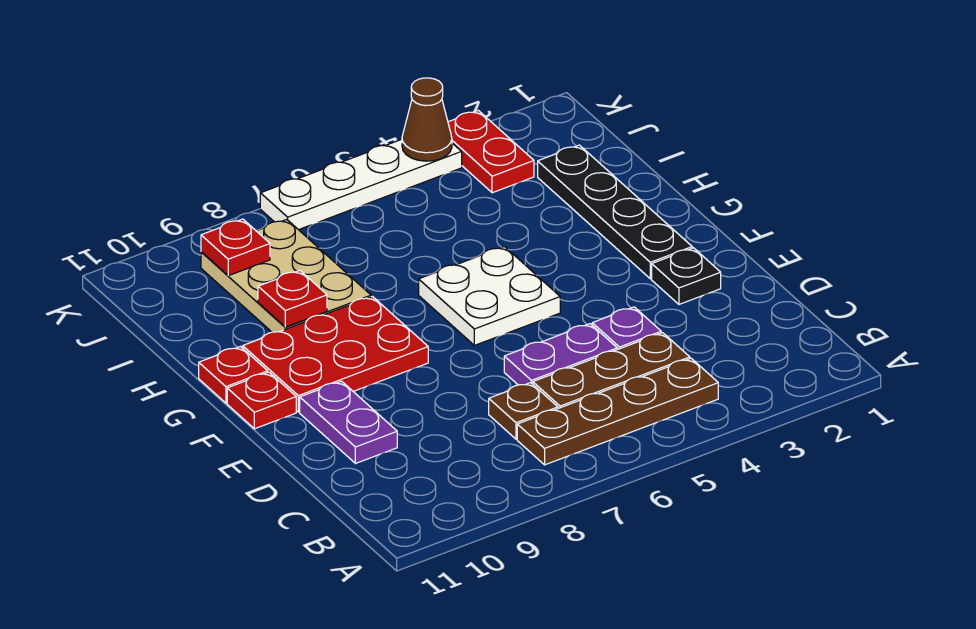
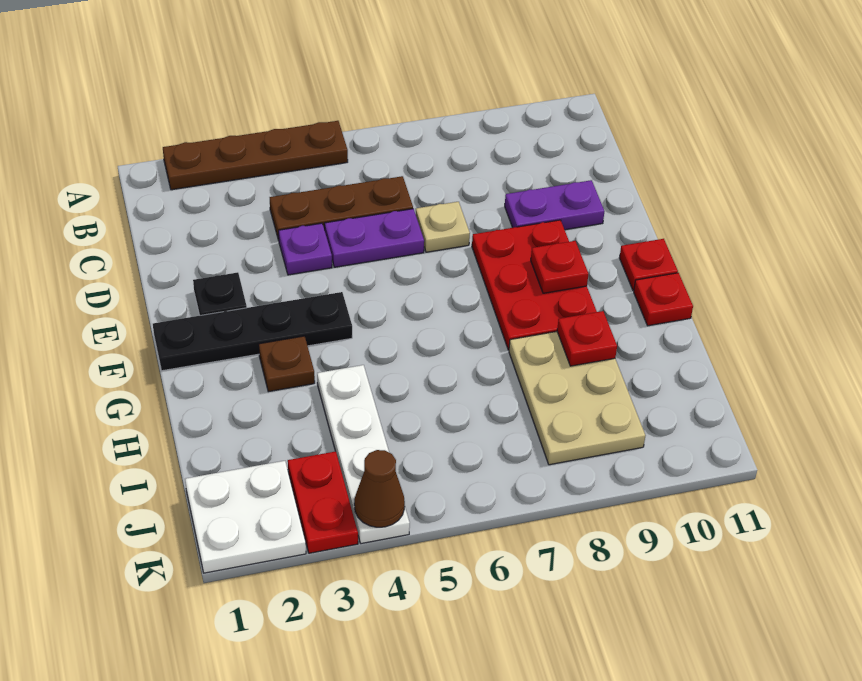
brown plate B4:B7 level 1 -> brown plate A2:A5 level 1
brown plate C7 level 1 -> brown plate G3 level 1
none -> tan plate D7 level 1
purple plate D10:E10 level 1 -> purple plate D9:D10 level 1
black plate F2:I2 level 1 -> black plate F1:F4 level 1
white plate F5:G6 level 1 -> white plate J1:K2 level 1
red plate F8:G10 level 1 -> red plate E8:G9 level 1
red plate J9 level 2 -> red plate F9 level 2
white plate K4:K7 level 1 -> white plate H4:K4 level 1

